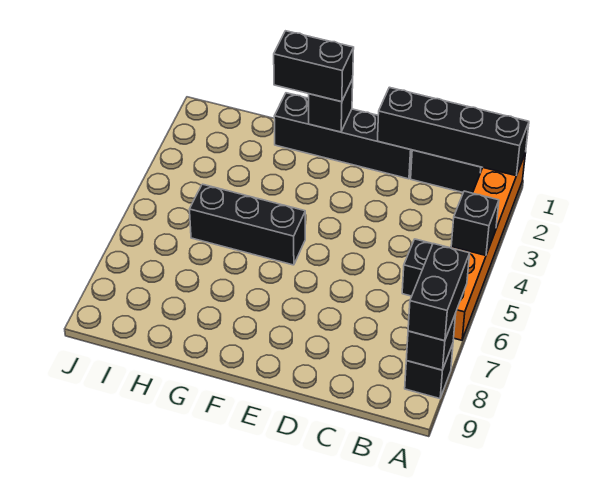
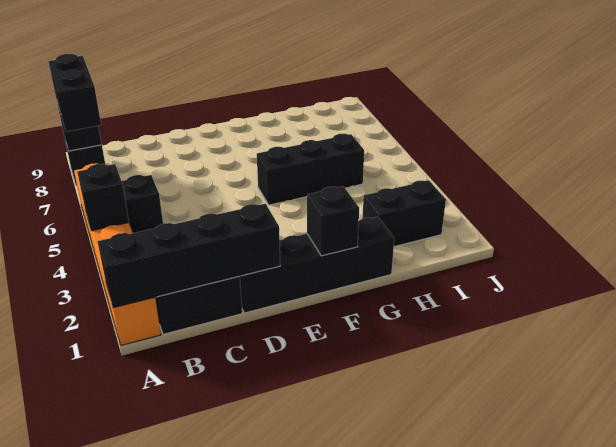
black brick F1:G1 level 3 -> black brick H2:I2 level 1

